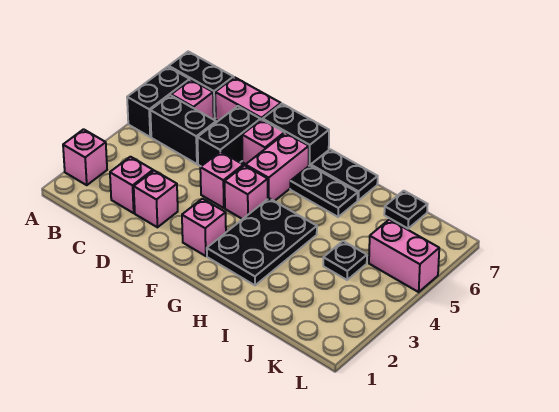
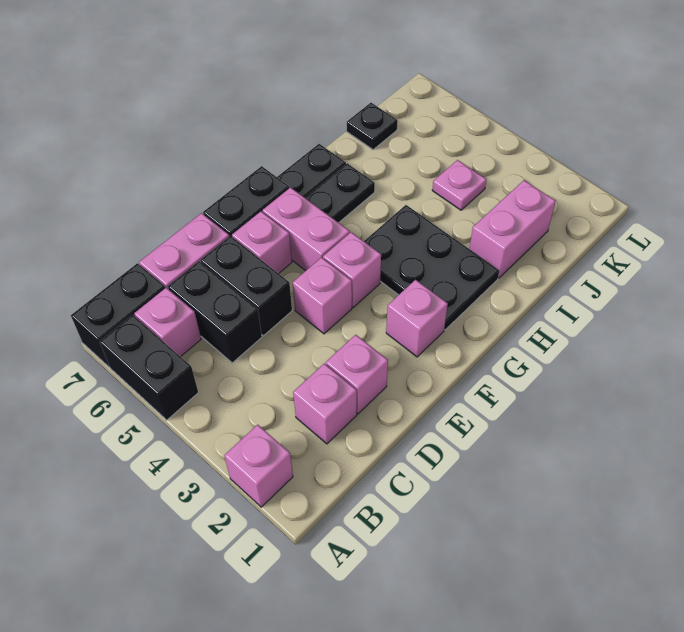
black brick B5:C5 level 1 -> black brick C5:C6 level 1
black plate J4 level 1 -> pink plate J4 level 1
pink brick K5:L5 level 1 -> pink brick I2:J2 level 1

